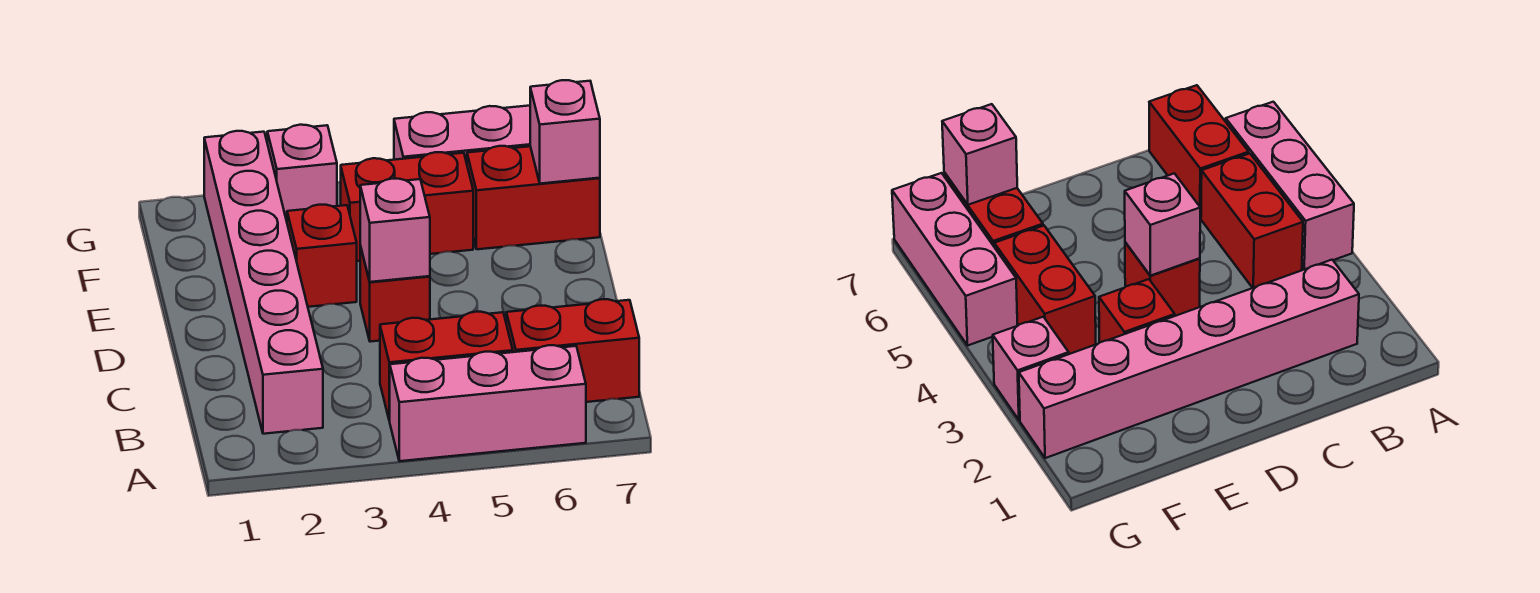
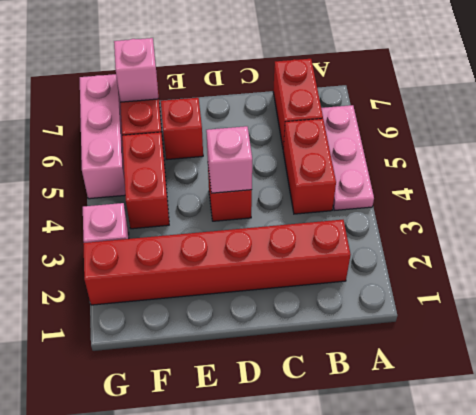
pink brick A4:A6 level 1 -> pink plate A4:A6 level 1
pink brick B2:G2 level 1 -> red brick B2:G2 level 1
red brick E3 level 1 -> red brick E6 level 1

